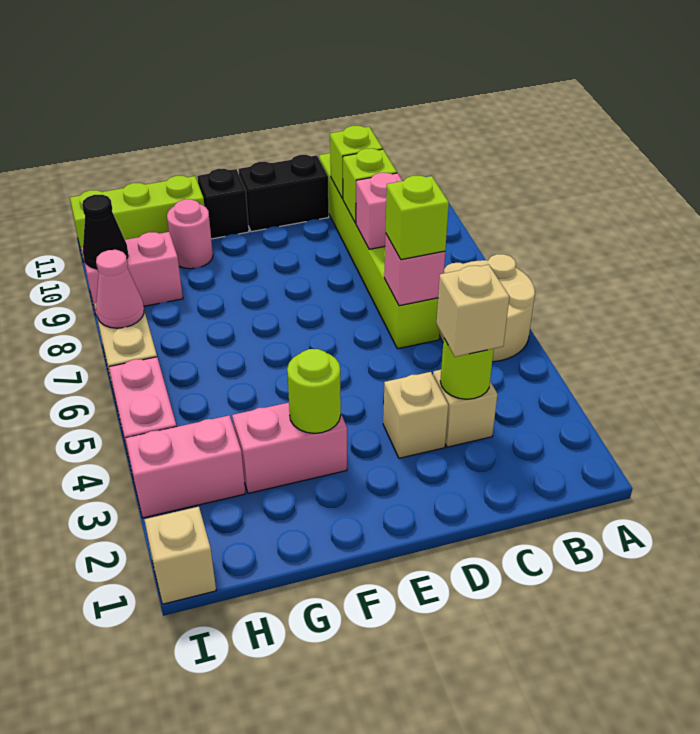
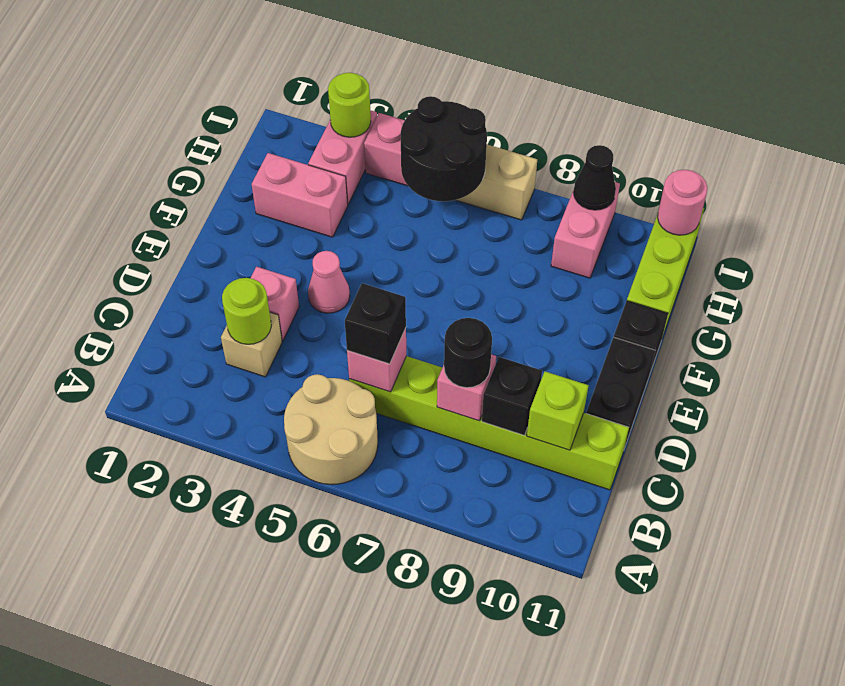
tan brick C3 level 3 -> none
lime brick C6 level 3 -> black brick C6 level 3
none -> black round brick C8 level 3
lime brick C9 level 2 -> black brick C9 level 2
tan brick D3 level 1 -> pink brick D3 level 1
pink brick F3:G3 level 1 -> pink brick G2:G3 level 1
lime round brick F3 level 2 -> lime round brick I3 level 2
pink round brick G10 level 1 -> pink round brick I11 level 2
none -> black round brick H5:I6 level 2
tan brick I1 level 1 -> none
pink cone I7 level 2 -> pink cone E4 level 1

